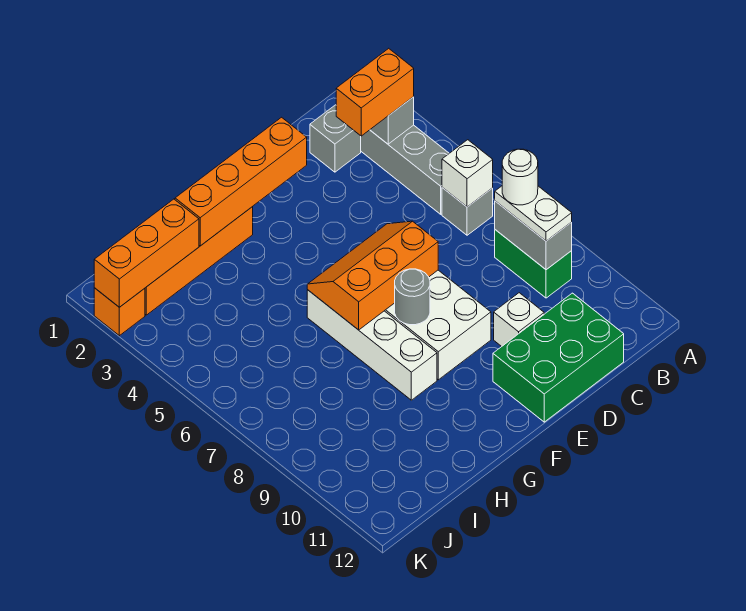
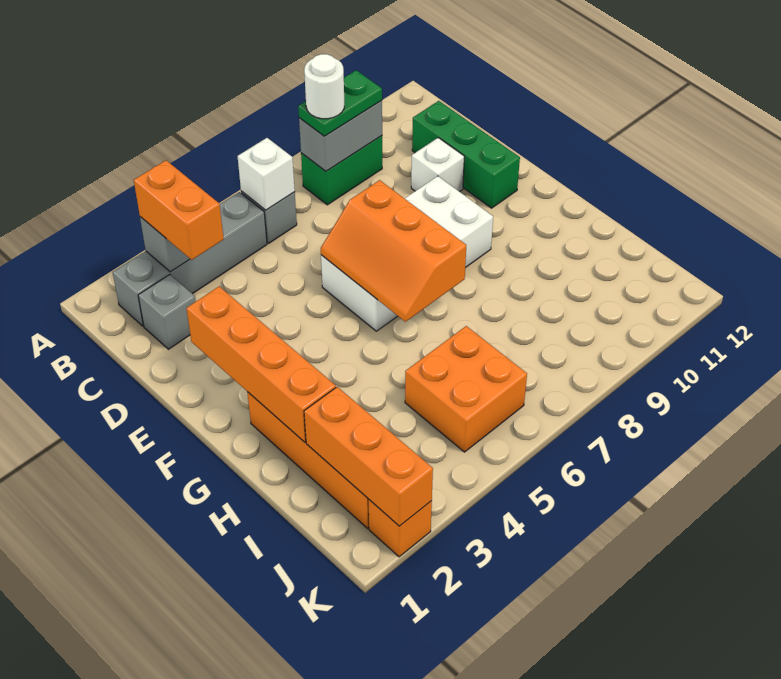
white plate B8:B9 level 3 -> green plate B8:B9 level 3
green brick C11:E12 level 1 -> green brick C11:E11 level 1
grey round brick F8 level 2 -> none
white brick G6:G9 level 1 -> none
none -> orange brick I5:J6 level 1

